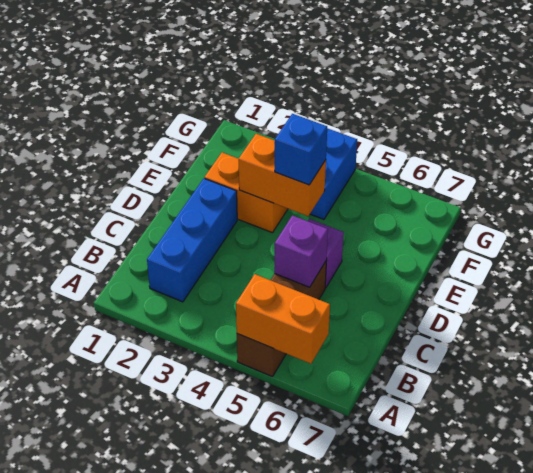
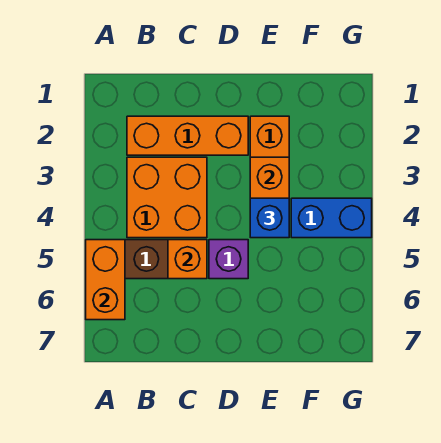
blue brick B2:D2 level 1 -> orange brick B2:D2 level 1
none -> orange brick B3:C4 level 1
purple brick C5 level 2 -> orange brick C5 level 2

